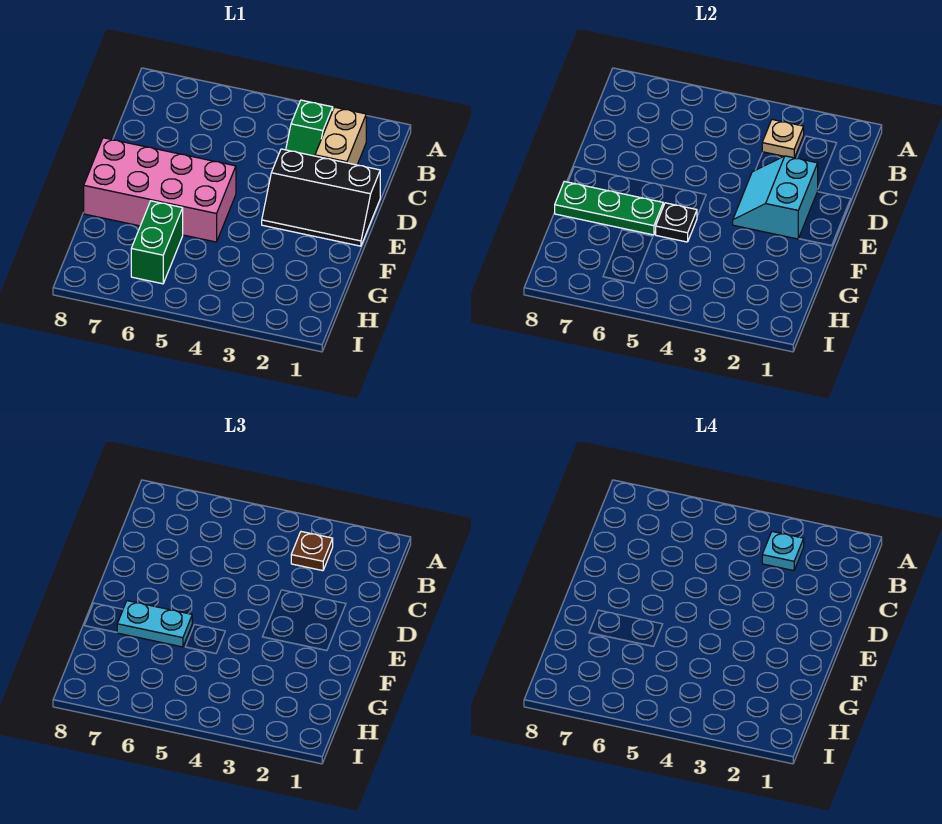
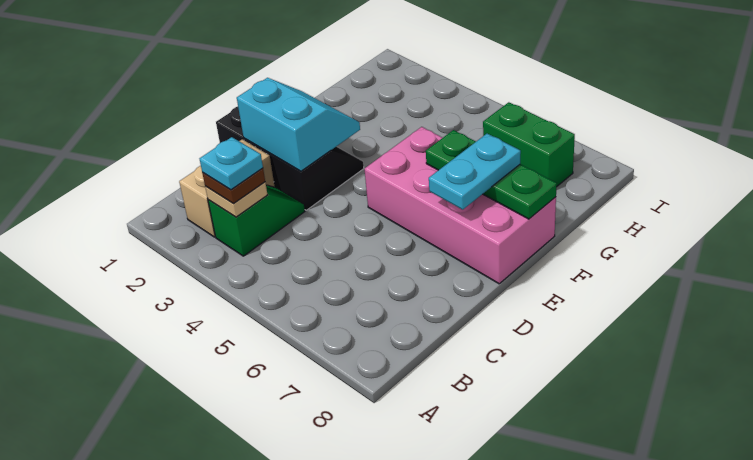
cyan slope D2:E3 level 2 top 2 -> cyan slope D2:E3 level 2 top D
black plate F5 level 2 -> none
cyan plate F6:F7 level 3 -> cyan plate E7:F7 level 3
green brick G6:H6 level 1 -> green brick H6:H7 level 1

